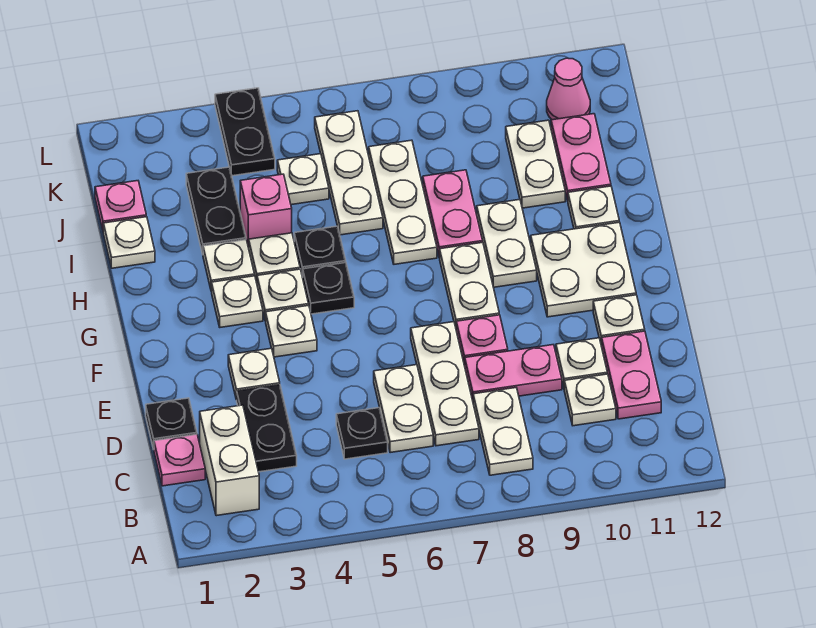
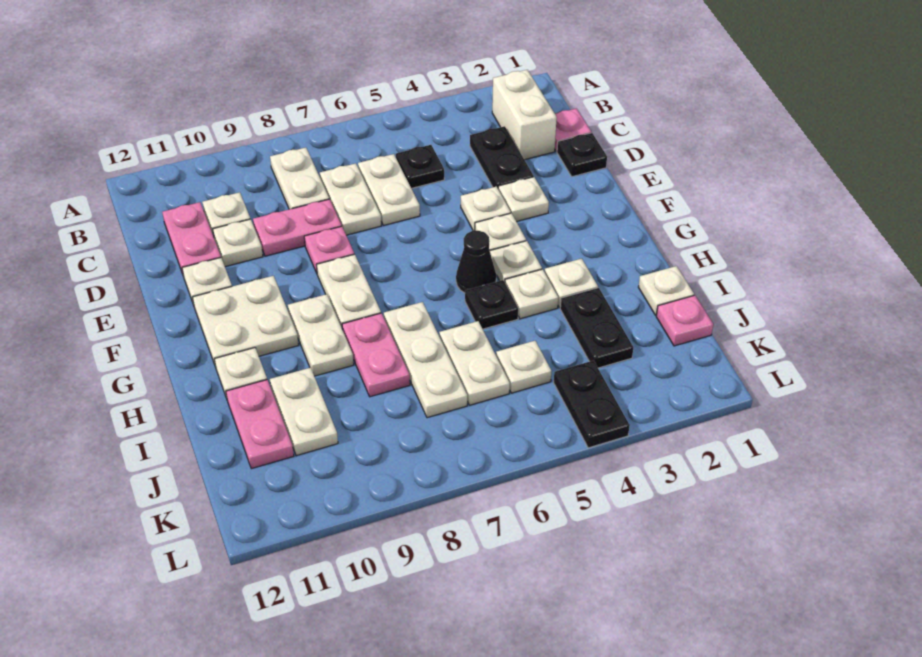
white plate C7:E7 level 1 -> white plate C7:D7 level 1
white plate G3 level 1 -> white plate E4 level 1
black plate G5 level 1 -> black cone G5 level 1
pink brick I4 level 1 -> none
white plate I6:K6 level 1 -> white plate I6:J6 level 1
pink cone K11 level 1 -> none

